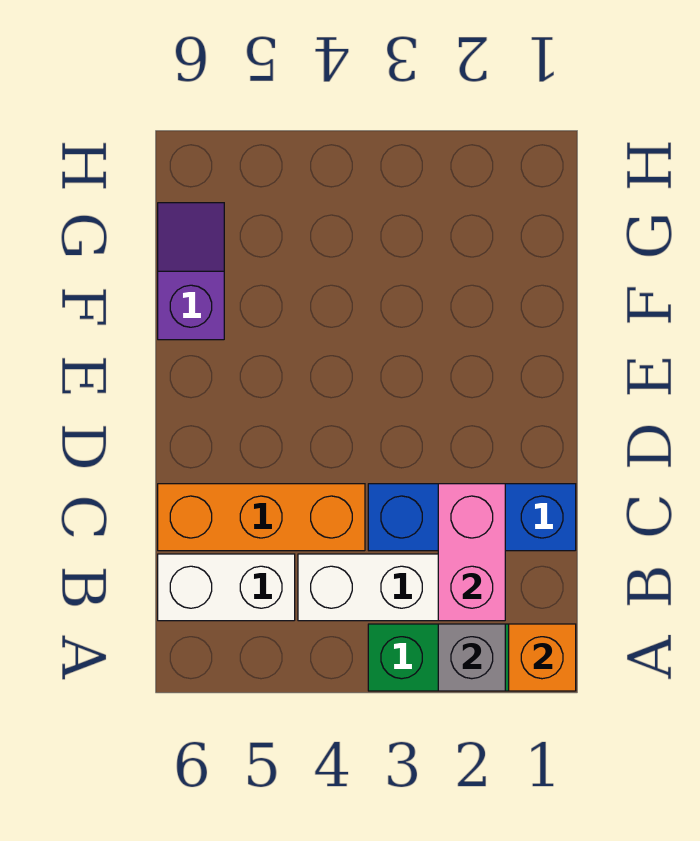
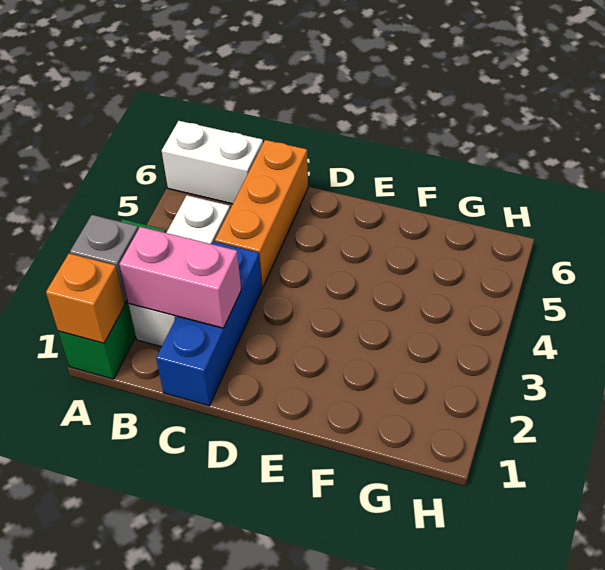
white brick B5:B6 level 1 -> white brick A6:B6 level 1
purple slope F6:G6 level 1 top F -> none

